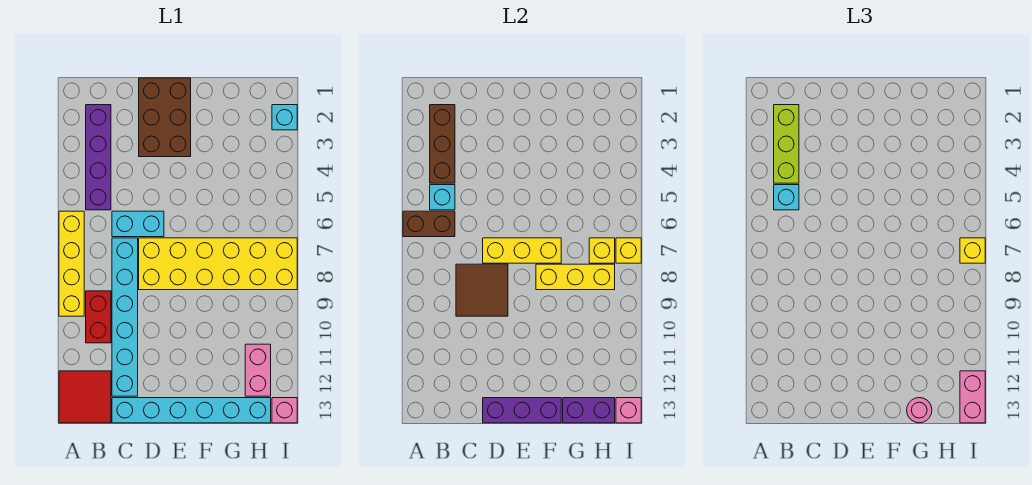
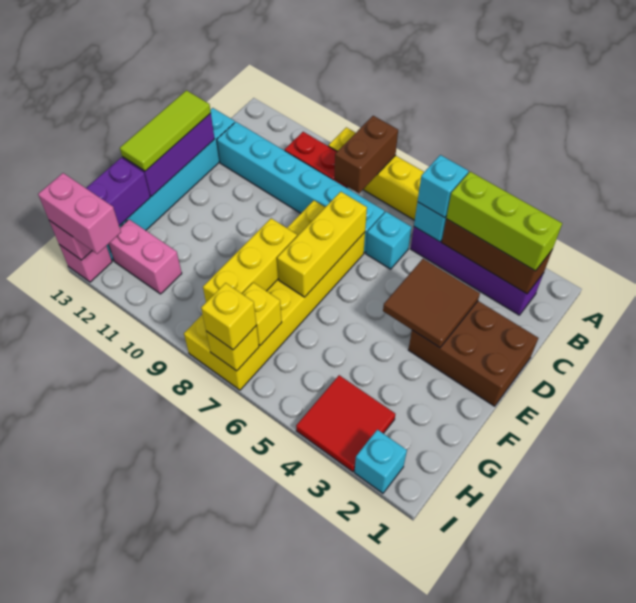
brown brick A6:B6 level 2 -> brown brick A8:B8 level 2
red tile A12:B13 level 1 -> red tile H3:I4 level 1
cyan brick C6:D6 level 1 -> cyan brick C6 level 1
brown tile C8:D9 level 2 -> brown tile D3:E4 level 2
none -> lime tile D13:F13 level 3
pink round brick G13 level 3 -> none

